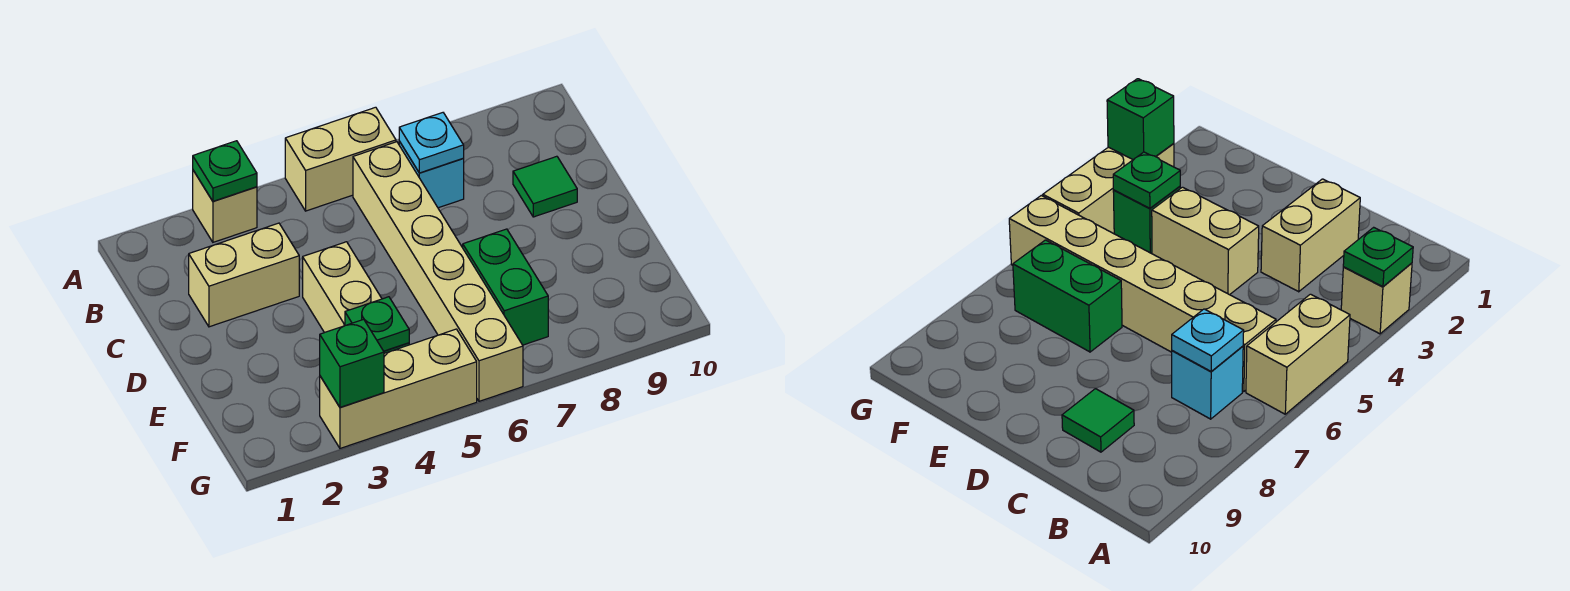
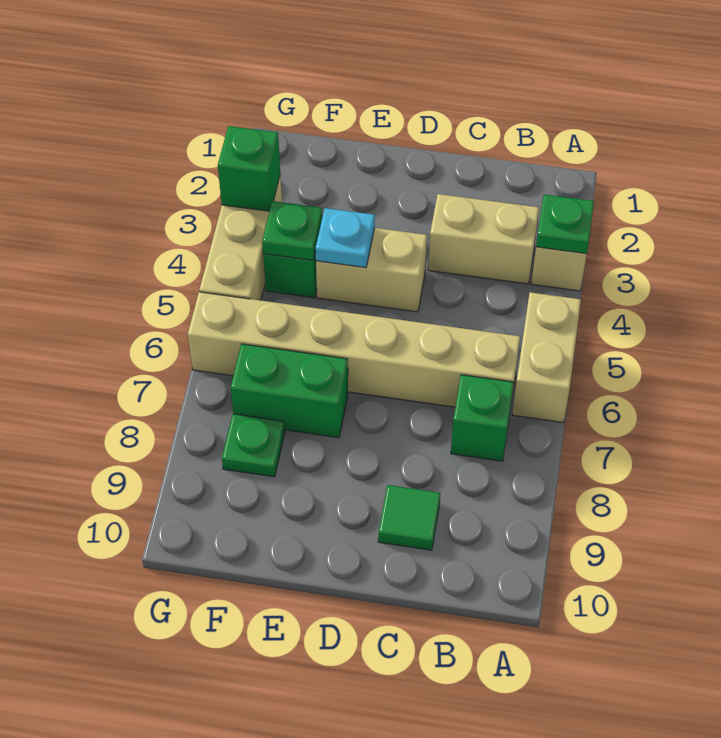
cyan brick B7 level 1 -> green brick B7 level 1
cyan plate B7 level 2 -> cyan plate E4 level 2
tan brick C2:C3 level 1 -> tan brick B3:C3 level 1
none -> green plate F8 level 1

